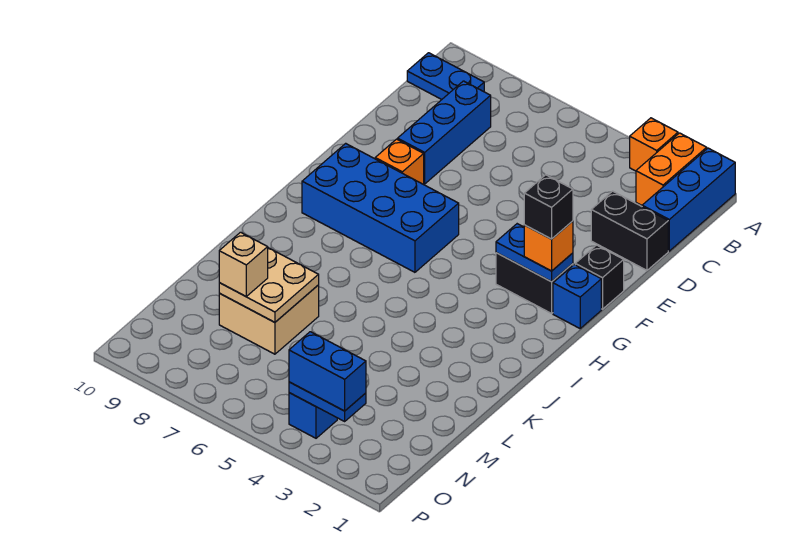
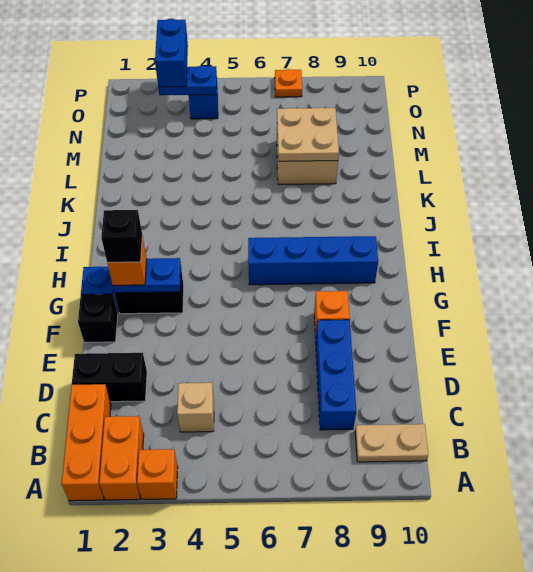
blue brick A1:C1 level 1 -> orange brick A1:C1 level 1
blue plate B9:B10 level 1 -> tan plate B9:B10 level 1
blue brick G6:H9 level 1 -> blue brick H6:H9 level 1
tan brick M8 level 3 -> tan brick C4 level 1
blue brick O3:O4 level 3 -> blue brick O3:P3 level 3
none -> orange plate P7 level 1

